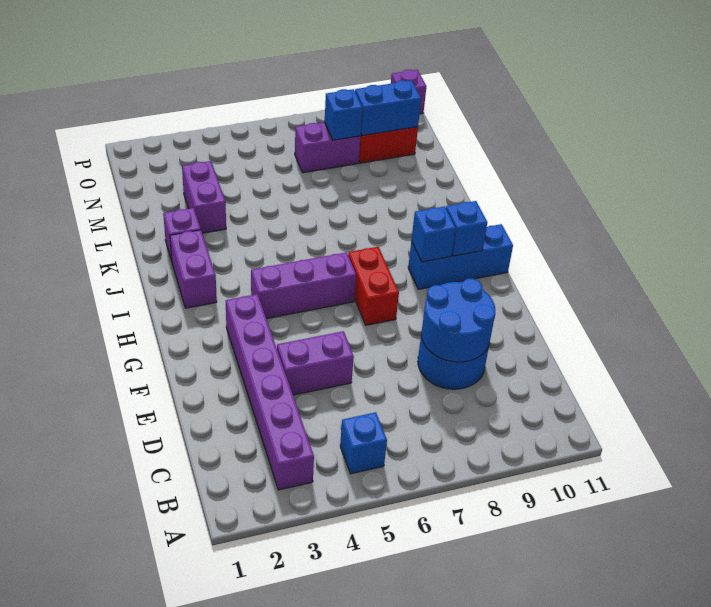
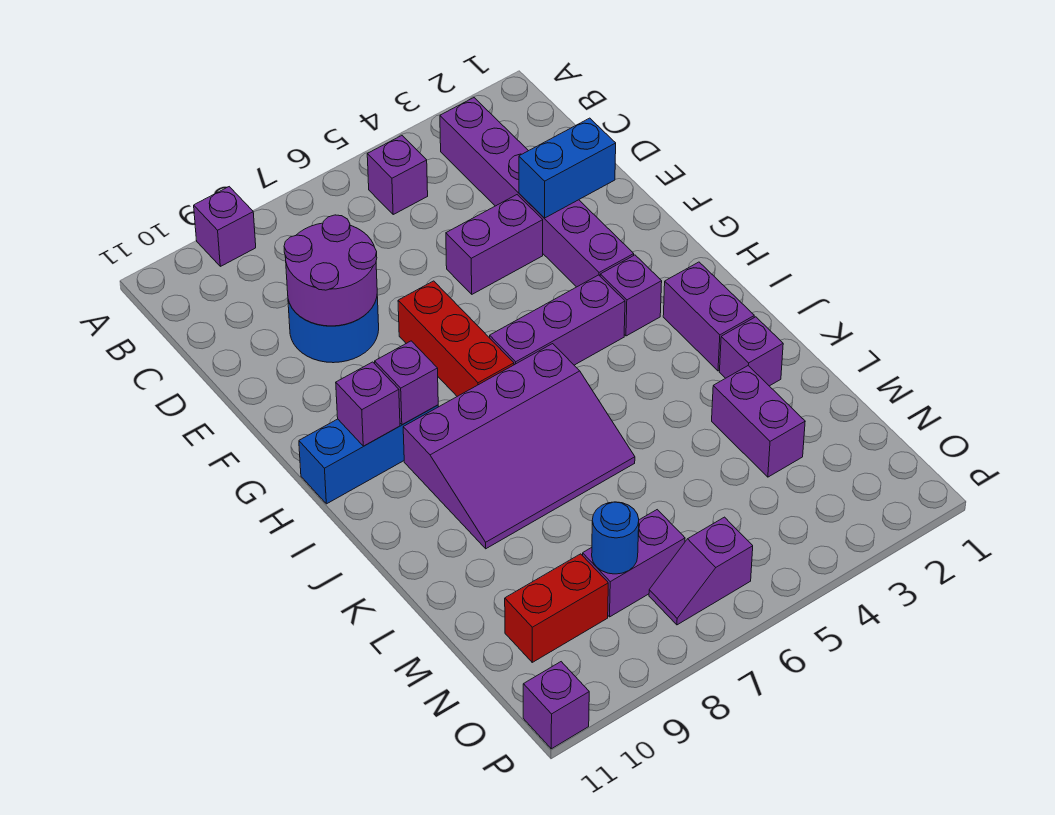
none -> purple brick A9 level 1
blue brick B5 level 1 -> purple brick B5 level 1
blue round brick D8:E9 level 2 -> purple round brick D8:E9 level 2
red brick G7:H7 level 1 -> red brick F7:H7 level 1
none -> purple brick H3 level 1
blue brick H9 level 2 -> purple brick H9 level 2
blue brick H10 level 2 -> purple brick H10 level 2
none -> purple slope I6:K9 level 1 top I
blue brick N8 level 2 -> blue round brick N8 level 2
blue brick N9:N10 level 2 -> blue brick E2:E3 level 2
none -> purple slope O6:O7 level 1 top 6

